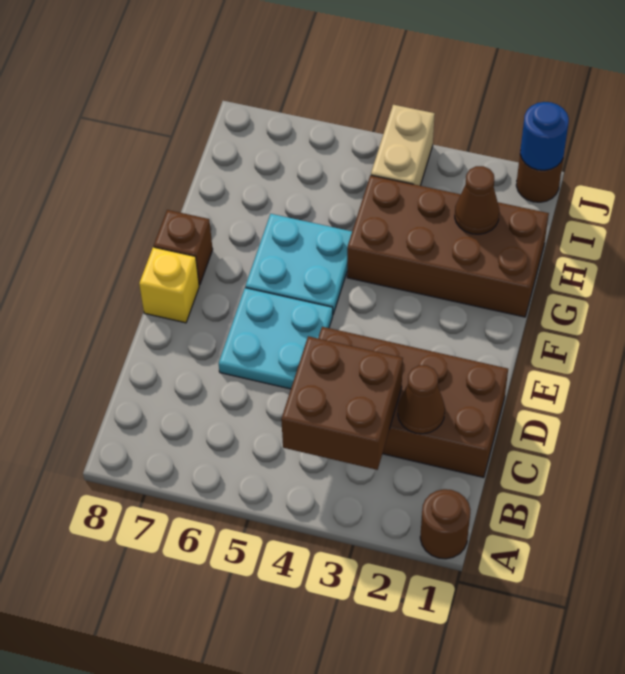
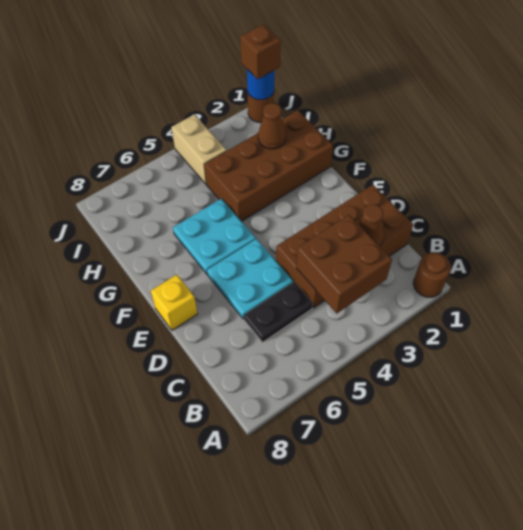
none -> black plate C5:C6 level 1
brown brick F8 level 1 -> brown brick J1 level 3

